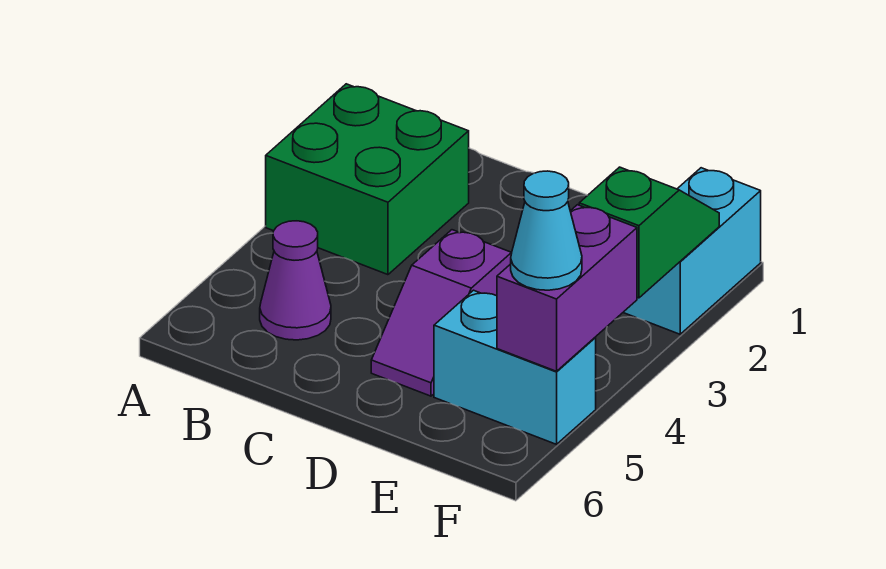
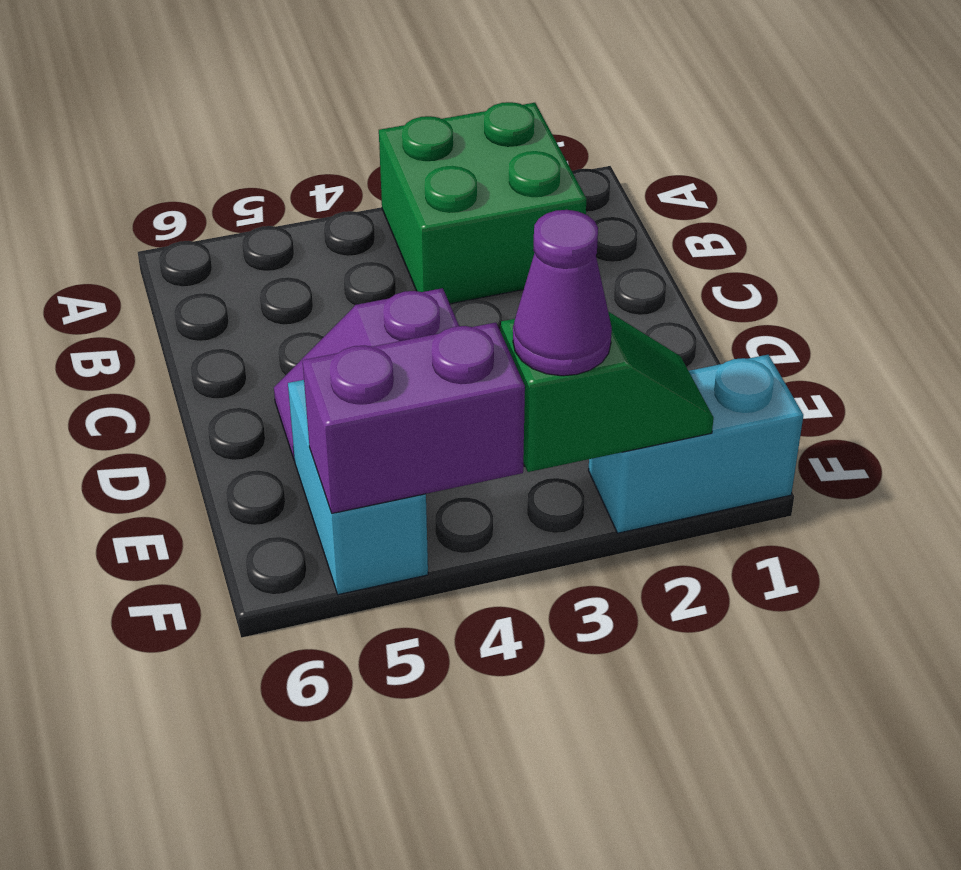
purple cone B5 level 1 -> purple cone F3 level 3
cyan cone F5 level 3 -> none

